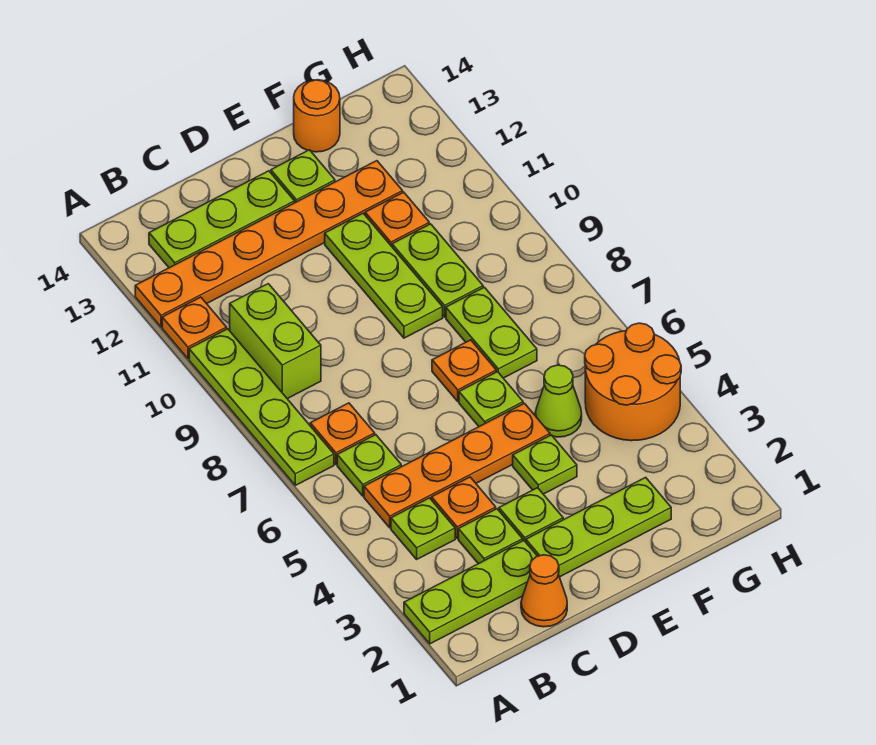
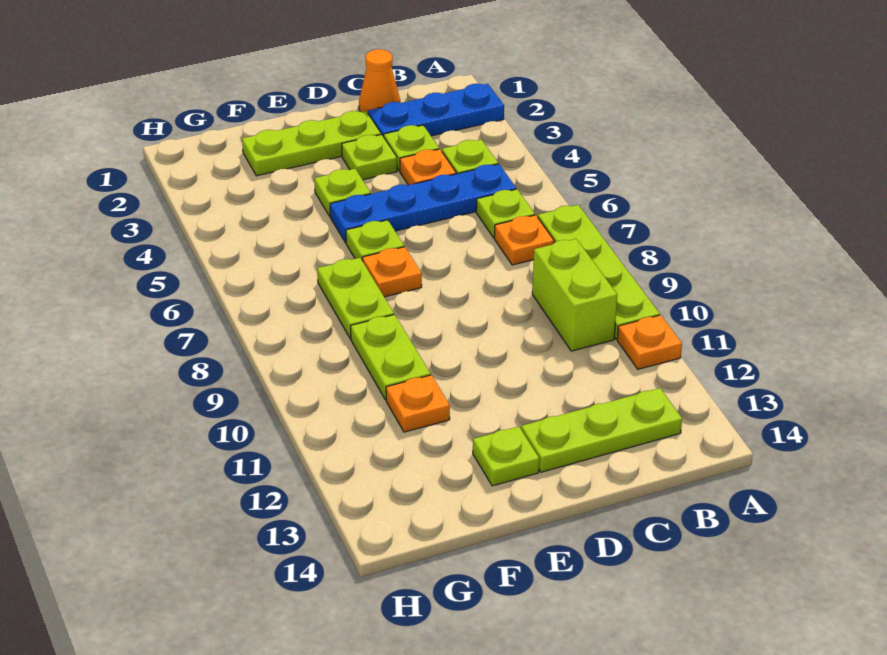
lime plate A2:C2 level 1 -> blue plate A2:C2 level 1
orange plate A12:F12 level 1 -> none
orange plate B5:E5 level 1 -> blue plate B5:E5 level 1
lime plate E9:E11 level 1 -> none
lime cone F5 level 1 -> none
orange round brick F14 level 1 -> none
orange round brick G4:H5 level 1 -> none

